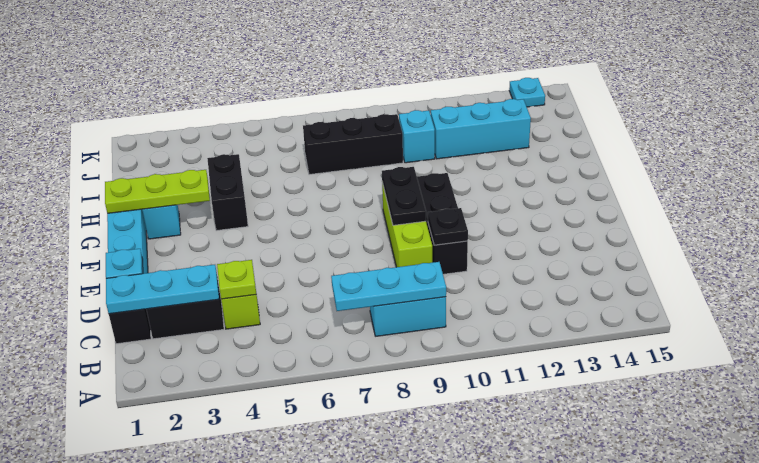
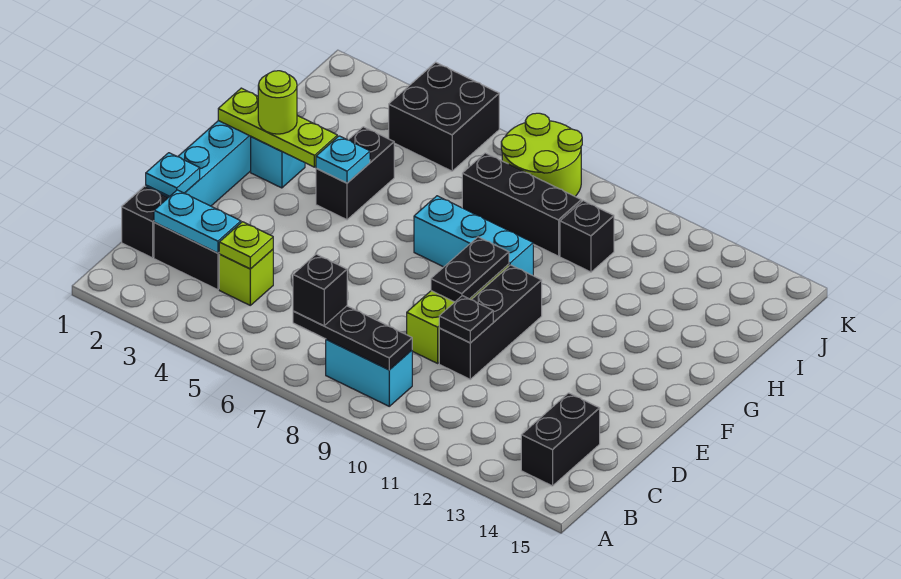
cyan plate B7:B9 level 2 -> black plate B7:B9 level 2
none -> black brick B7 level 3
none -> black brick B14:C14 level 1
cyan plate C1:C3 level 2 -> cyan plate C2:C3 level 2
none -> lime round brick G2 level 3
cyan brick I10 level 1 -> black brick I10 level 1
cyan brick I11:I13 level 1 -> cyan brick G7:G9 level 1
none -> black brick J4:K5 level 1
none -> lime round brick J7:K8 level 1
cyan plate K14 level 1 -> cyan plate G4 level 2

